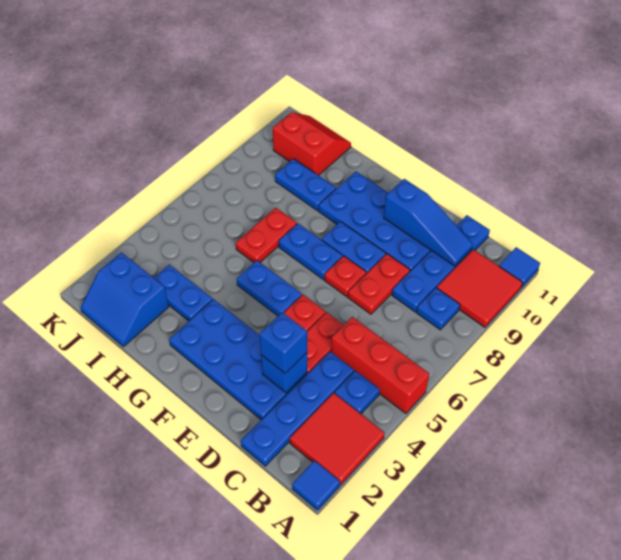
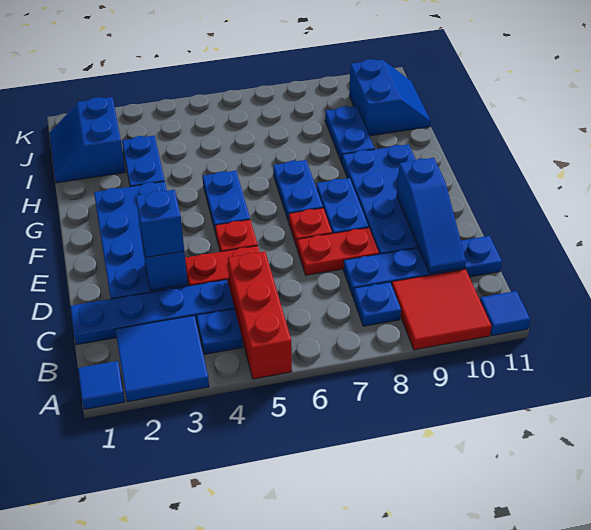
red tile A2:B3 level 1 -> blue tile A2:B3 level 1
red plate H6:H7 level 1 -> none
red slope I10:J11 level 1 top 10 -> blue slope I10:J11 level 1 top 10

